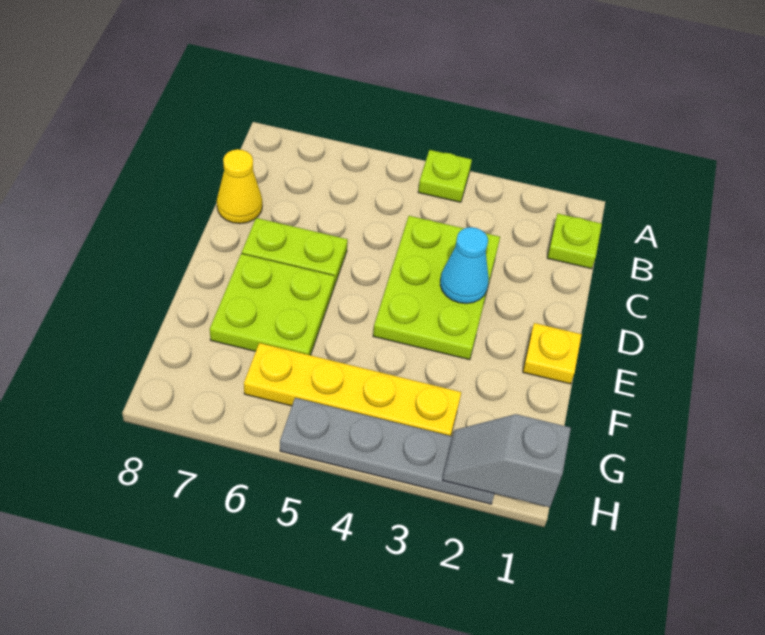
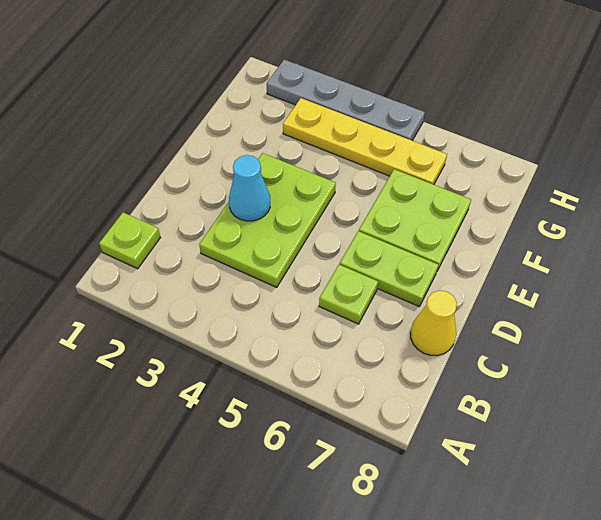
lime plate A4 level 1 -> lime plate C6 level 1
yellow plate E1 level 1 -> none
grey slope H1:H2 level 2 top 1 -> none

